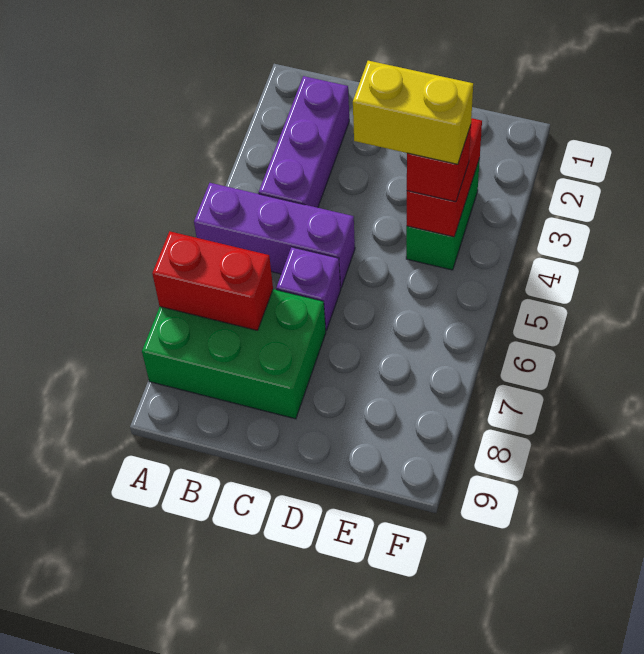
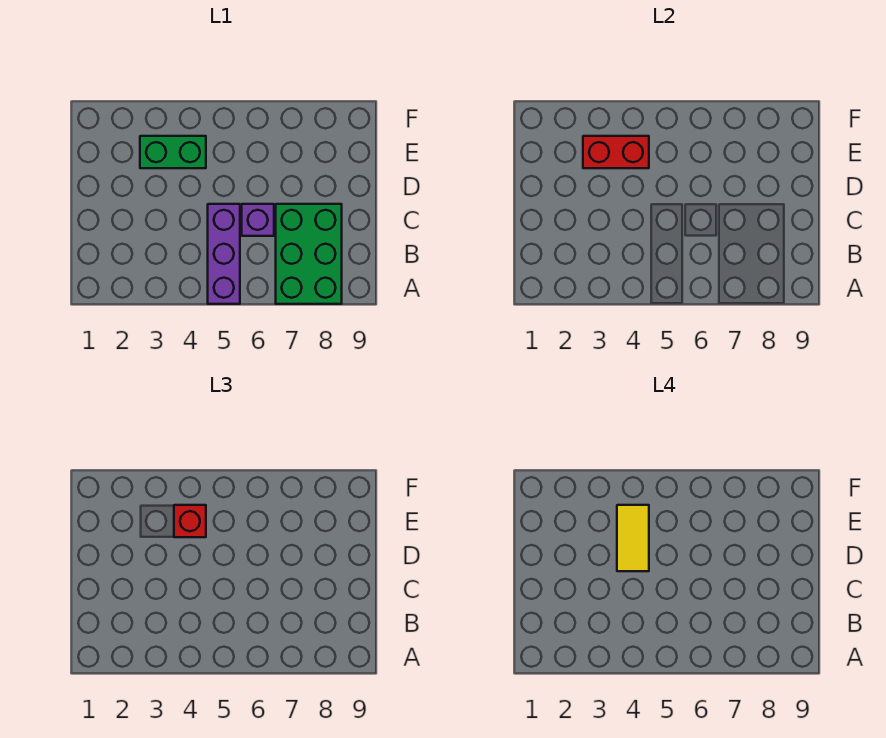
red brick A7:B7 level 2 -> none
purple brick B2:B4 level 1 -> none
yellow brick D4:E4 level 4 -> yellow tile D4:E4 level 4

